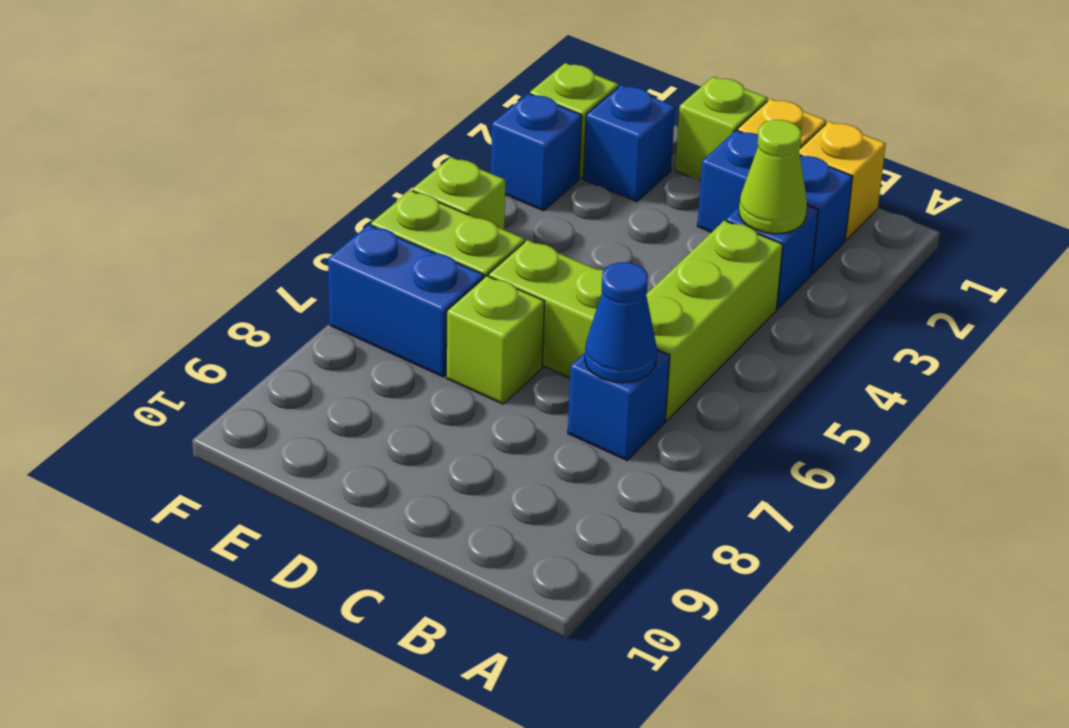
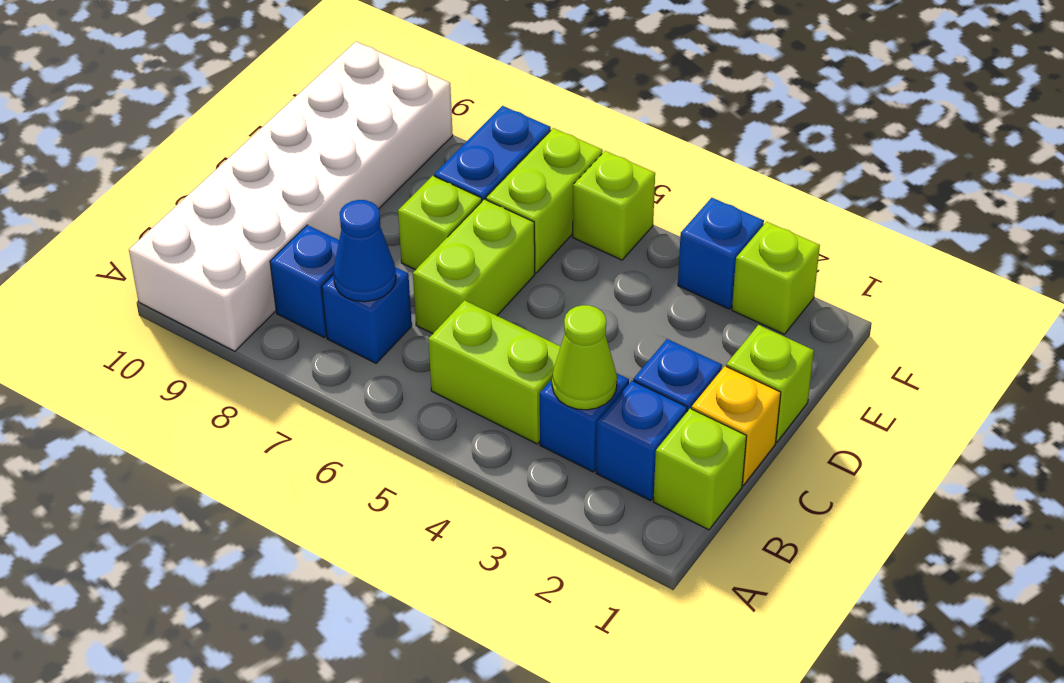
none -> white brick A9:F10 level 1
yellow brick B1 level 1 -> lime brick B1 level 1
lime brick B4:B6 level 1 -> lime brick B4:B5 level 1
blue brick E2 level 1 -> blue brick B8 level 1

